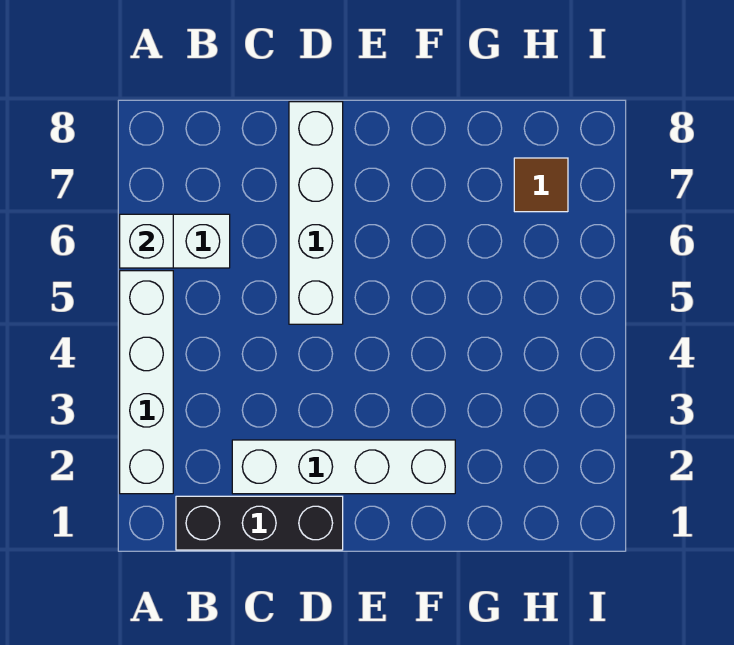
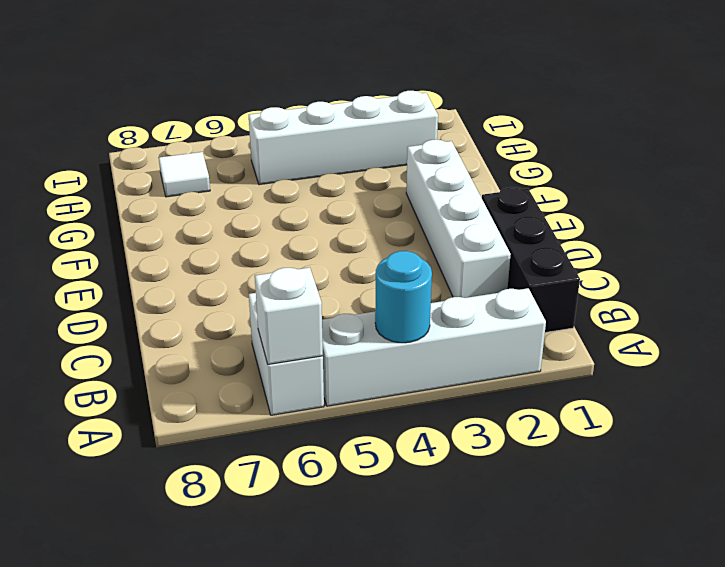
none -> cyan round brick A4 level 2
white brick D5:D8 level 1 -> white brick H2:H5 level 1
brown tile H7 level 1 -> white tile H7 level 1

